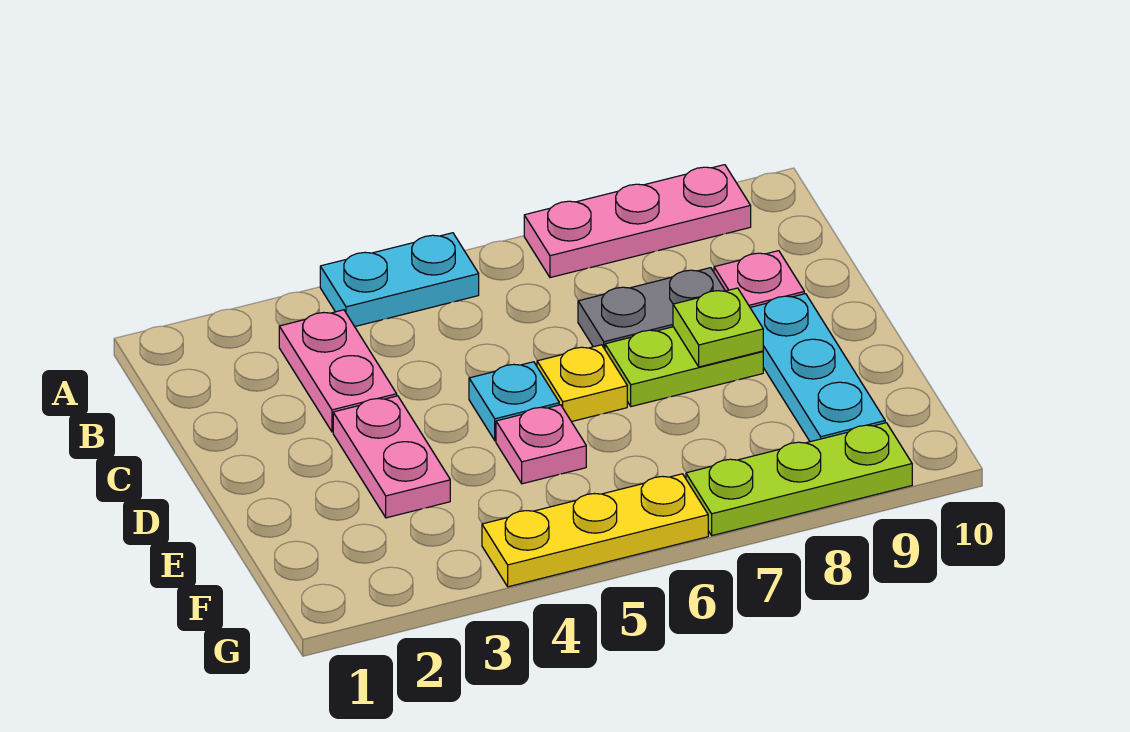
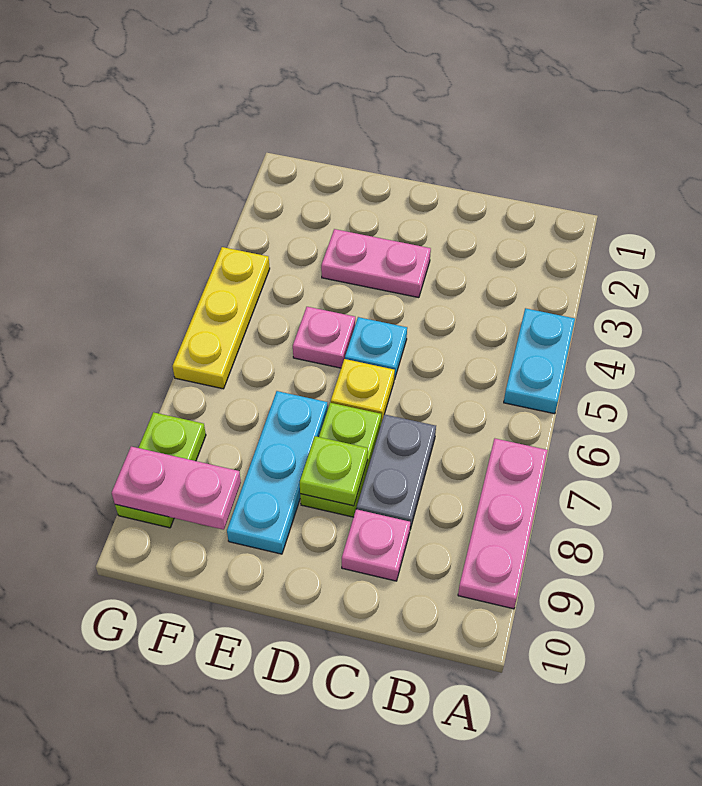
pink plate B3:C3 level 1 -> pink plate F9:G9 level 2
cyan plate D9:F9 level 1 -> cyan plate E7:E9 level 1
lime plate G7:G9 level 1 -> lime plate G8:G9 level 1

